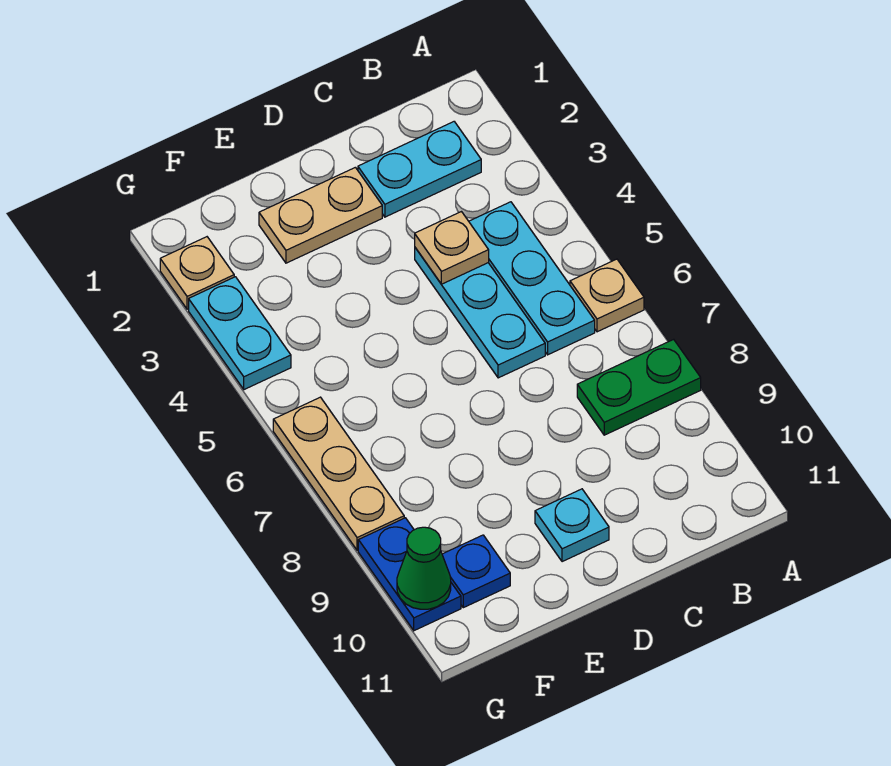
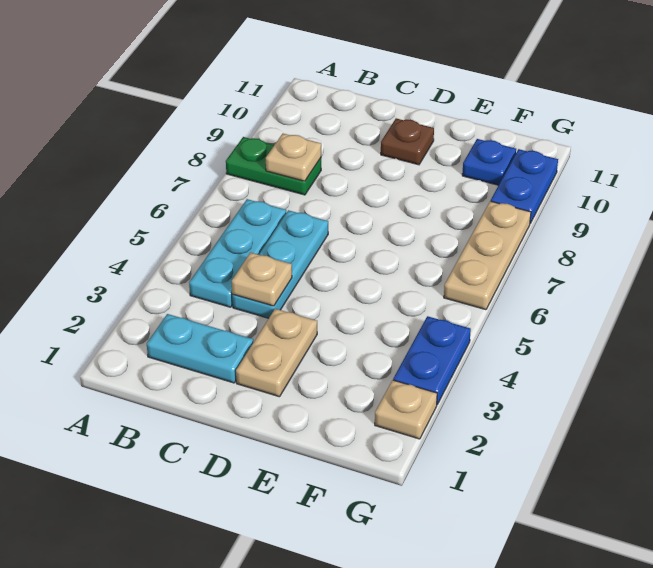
tan plate A6 level 1 -> tan plate B8 level 2
tan plate D2:E2 level 1 -> tan plate D2:D3 level 1
cyan plate D10 level 1 -> brown plate D10 level 1
cyan plate G3:G4 level 1 -> blue plate G3:G4 level 1
green cone G10 level 2 -> none

